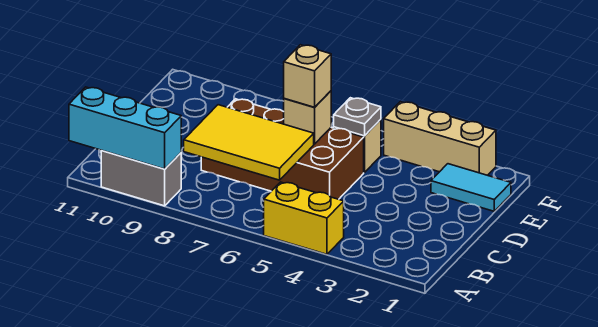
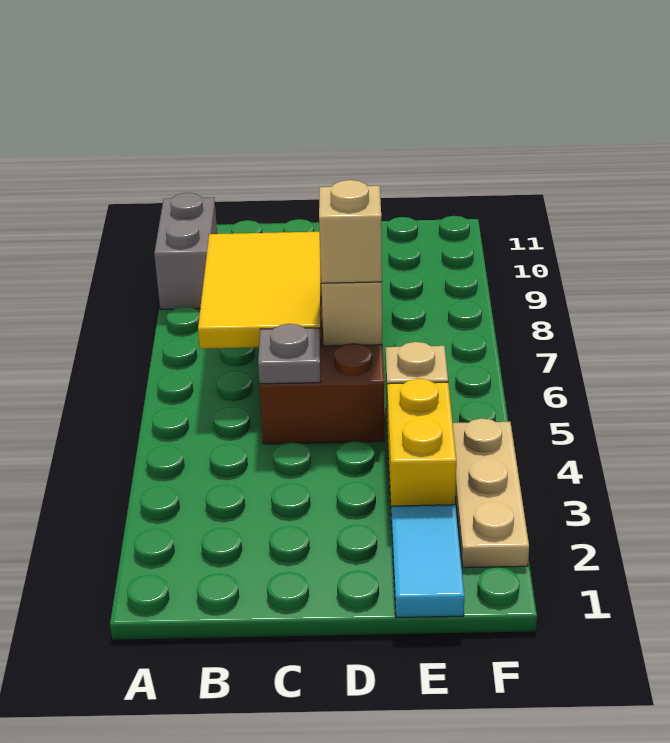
yellow brick A4:A5 level 1 -> yellow brick E3:E4 level 1
cyan brick A9:A11 level 2 -> none
grey plate E5 level 2 -> grey plate C5 level 2
tan brick F2:F4 level 1 -> tan plate F2:F4 level 1

